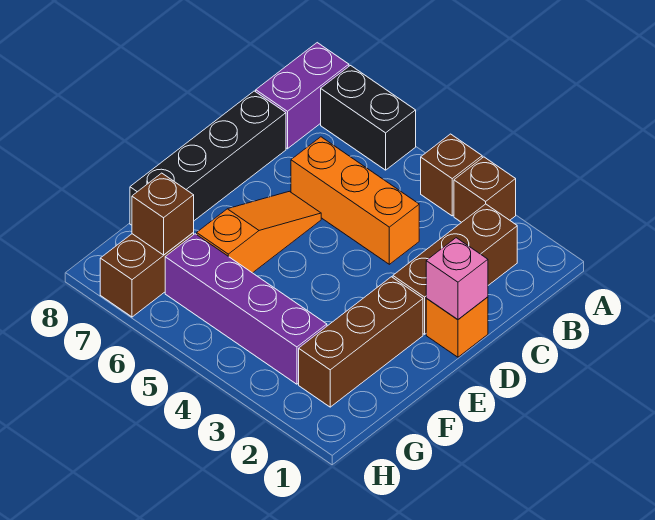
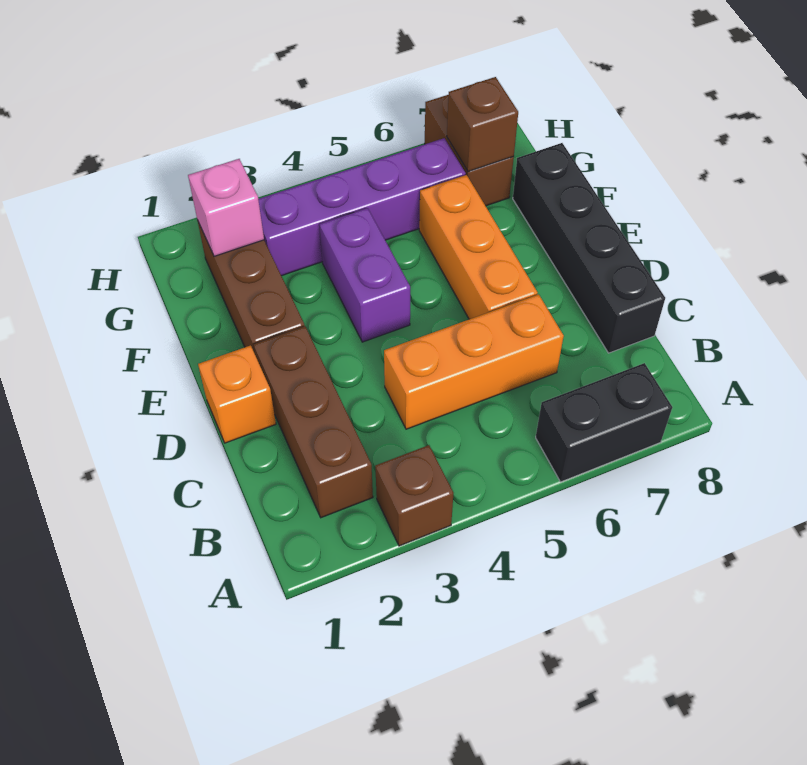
brown brick A4 level 1 -> none
purple brick A8:B8 level 1 -> purple brick E4:F4 level 1
pink brick D1 level 2 -> pink brick G2 level 2
orange slope D6:F6 level 1 top F -> orange brick D6:F6 level 1

